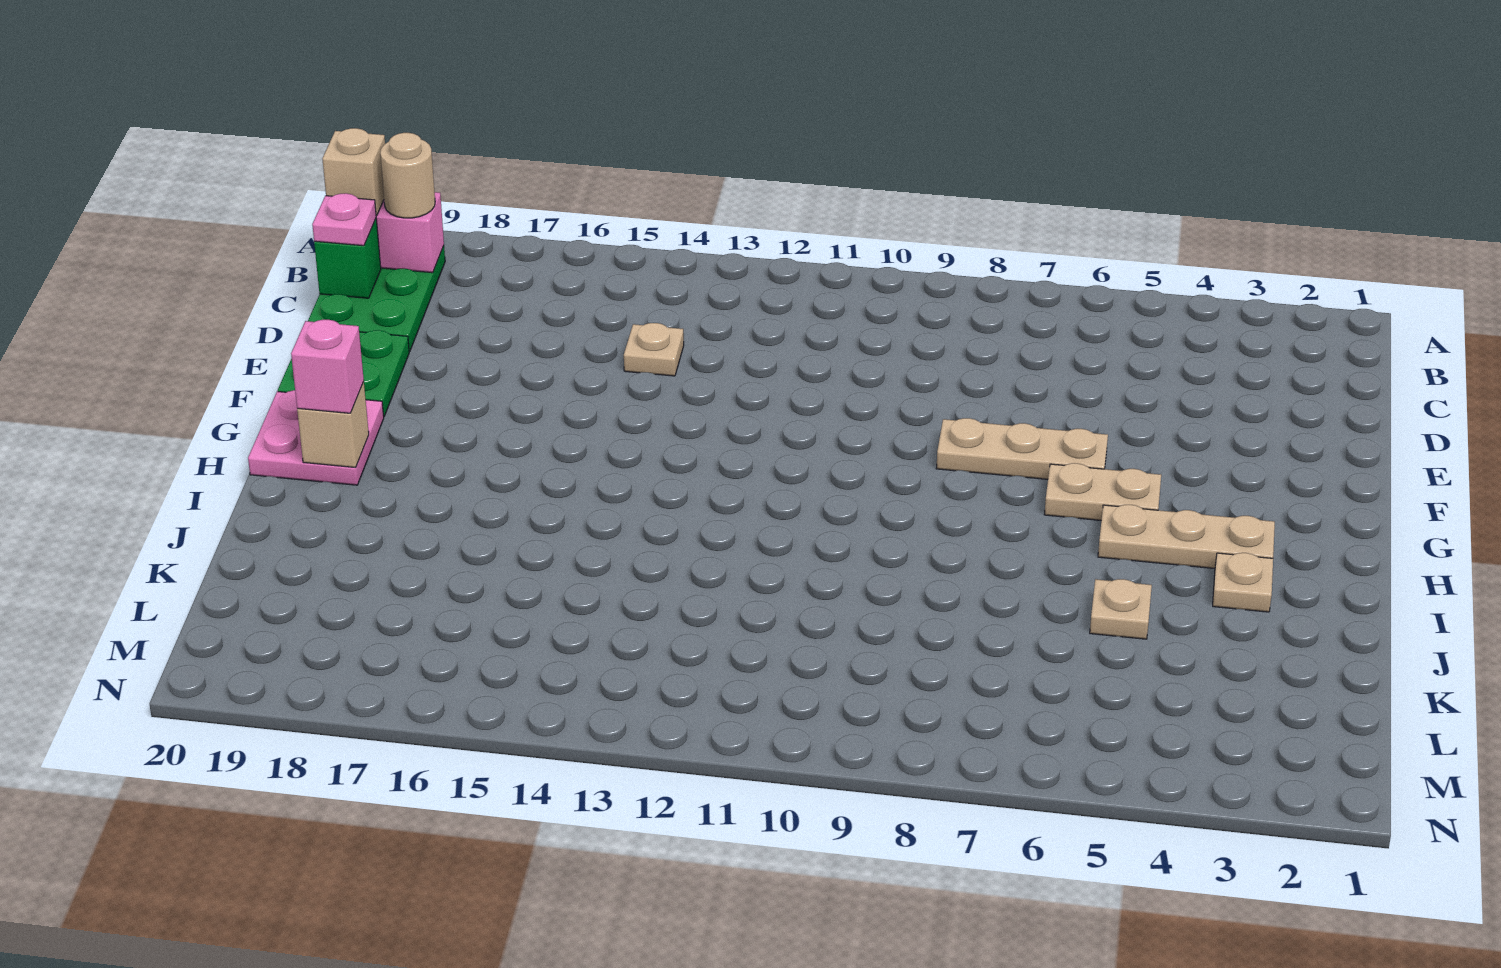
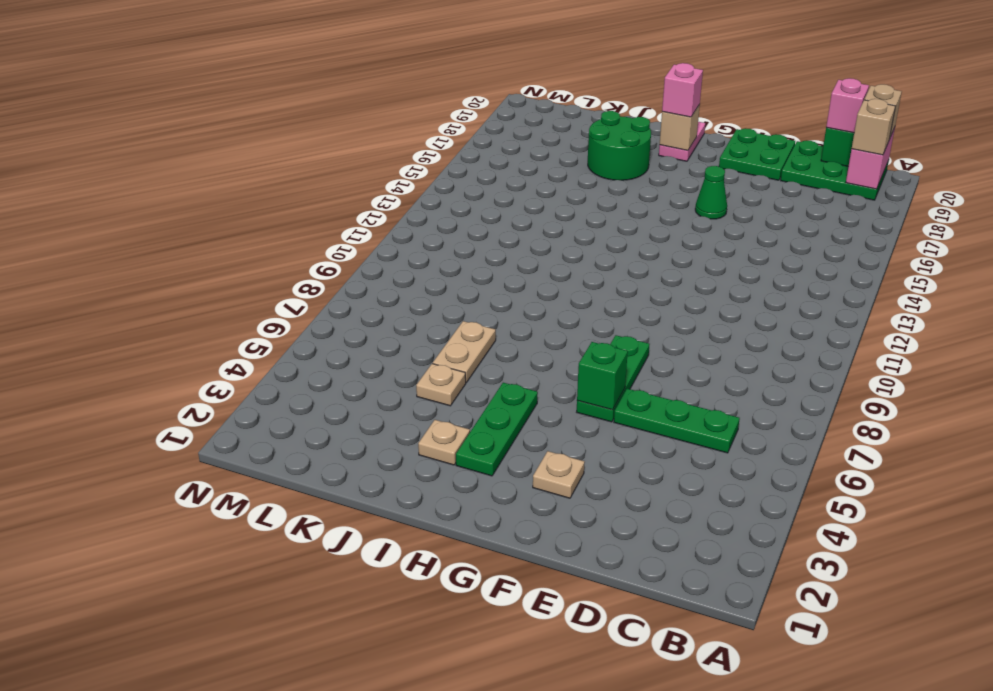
tan round brick B19 level 3 -> tan brick B19 level 3
none -> green plate C6:E6 level 1
pink plate C20 level 3 -> pink brick C20 level 3
tan plate D14 level 1 -> tan plate F3 level 1
tan plate F6:F8 level 1 -> green plate F6:F8 level 1
none -> green brick F6 level 2
none -> green cone F16 level 1
tan plate G5:G6 level 1 -> tan plate J6:J7 level 1
pink plate G19:H20 level 1 -> pink plate H19:H20 level 1
tan plate H3:H5 level 1 -> green plate H3:H5 level 1
none -> green round brick I17:J18 level 1

